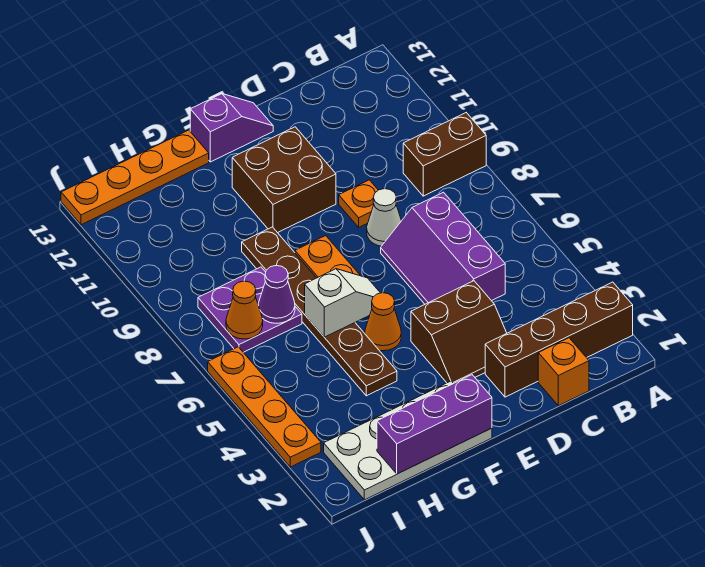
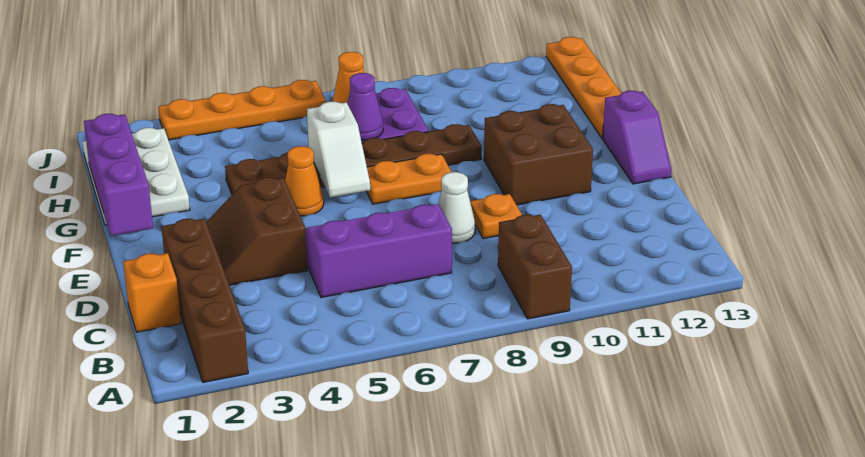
white plate F1:I2 level 1 -> white plate G1:I2 level 1

